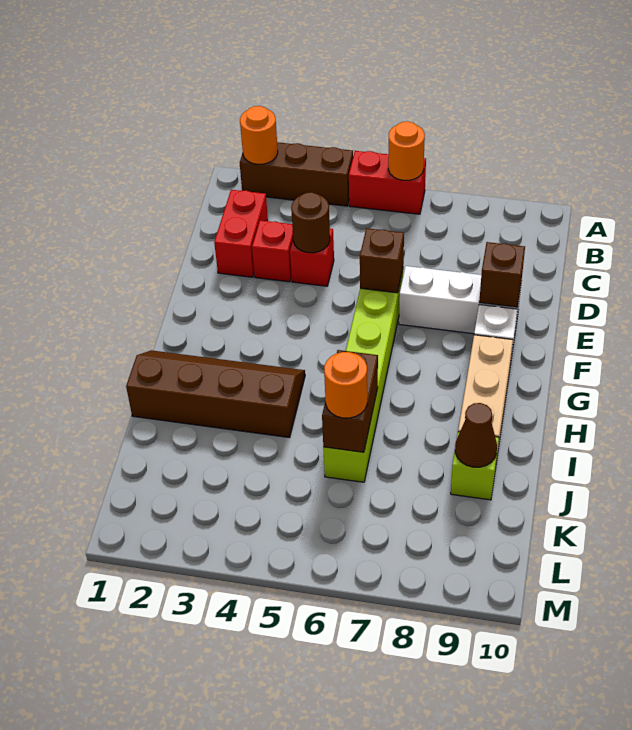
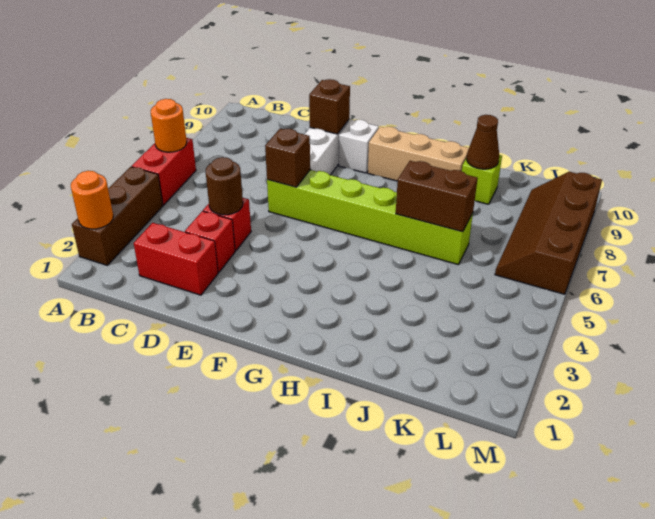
brown slope H1:I4 level 1 top I -> brown slope L6:M9 level 1 top M
orange round brick J6 level 3 -> none

